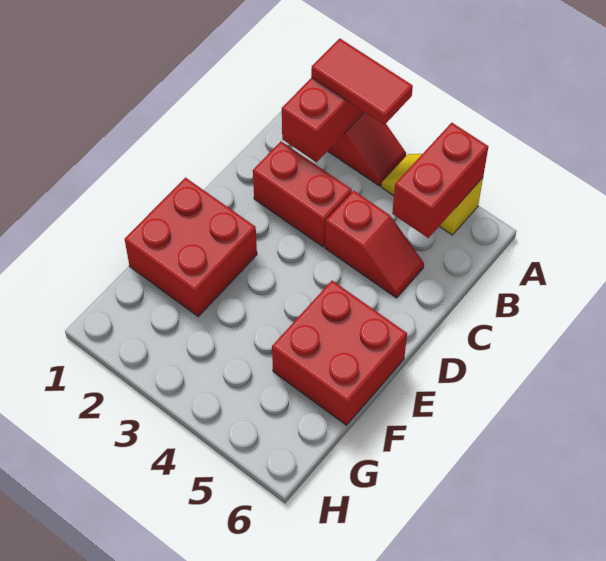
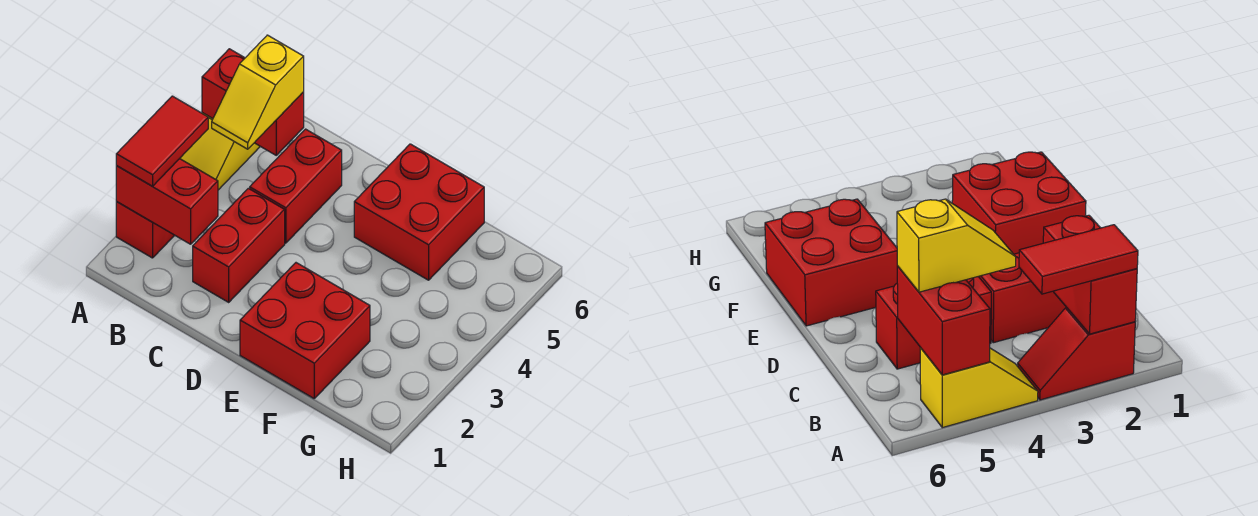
none -> yellow slope B4:B5 level 3 top 5
red slope C4:C5 level 1 top 4 -> red brick C4:C5 level 1

